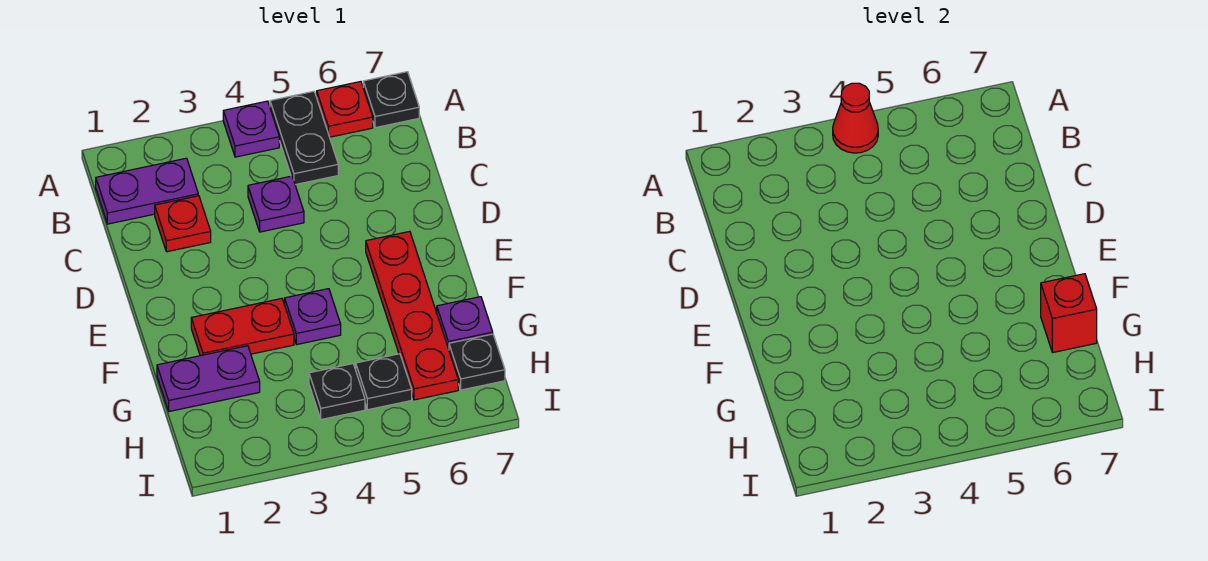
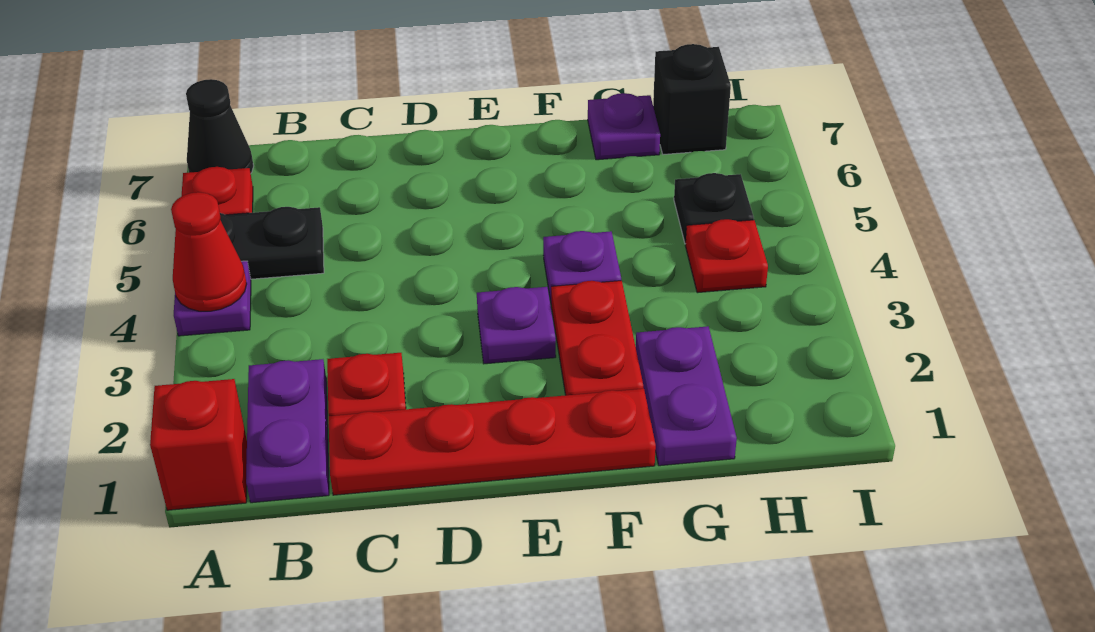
black plate A7 level 1 -> black cone A7 level 1
purple plate C4 level 1 -> purple plate E3 level 1
red plate E6:H6 level 1 -> red plate C1:F1 level 1
red brick G7 level 2 -> red brick A1 level 1
black plate H4 level 1 -> red plate H4 level 1
black plate H7 level 1 -> black brick H7 level 1

